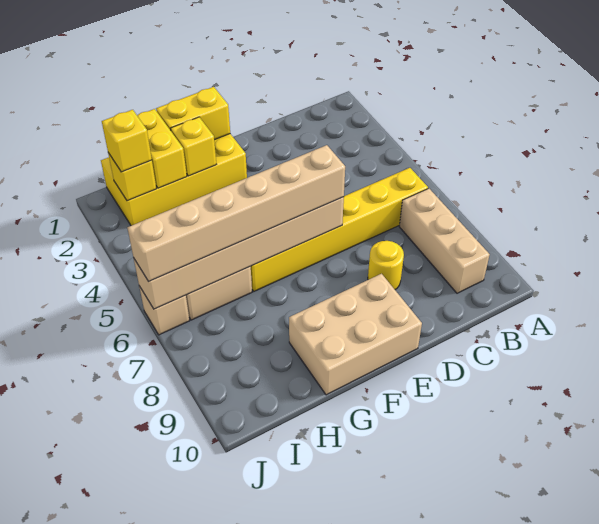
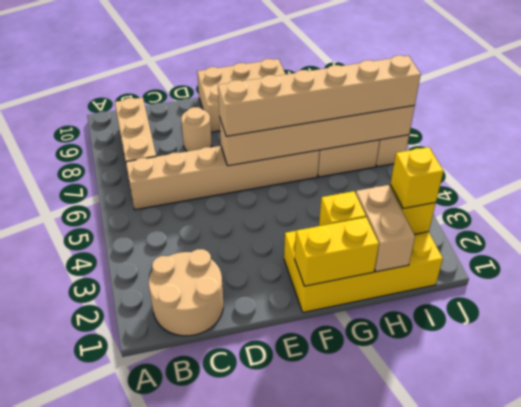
none -> tan round brick B1:C2 level 1
yellow brick B6:G6 level 1 -> tan brick B6:G6 level 1
yellow round brick D8 level 1 -> tan round brick D8 level 1
yellow brick H1:H2 level 2 -> tan brick H1:H2 level 2

